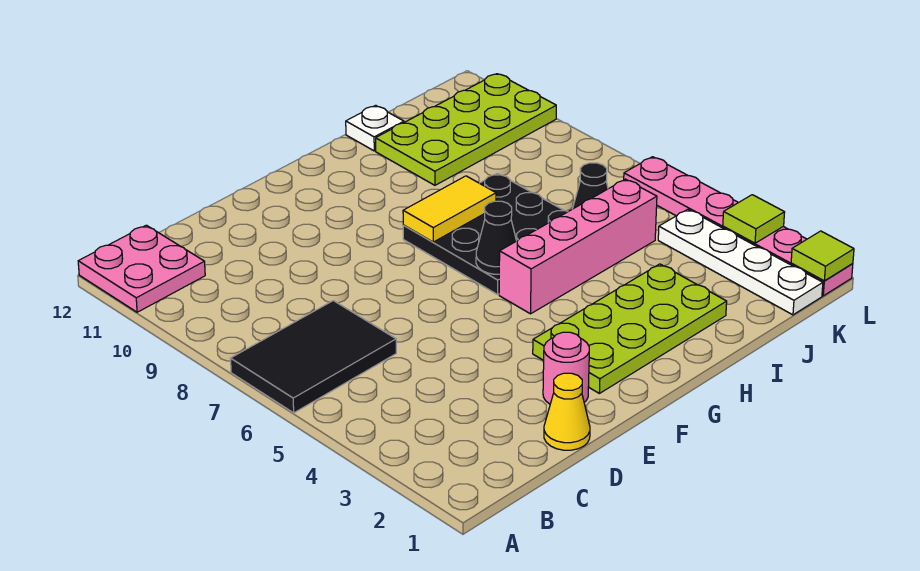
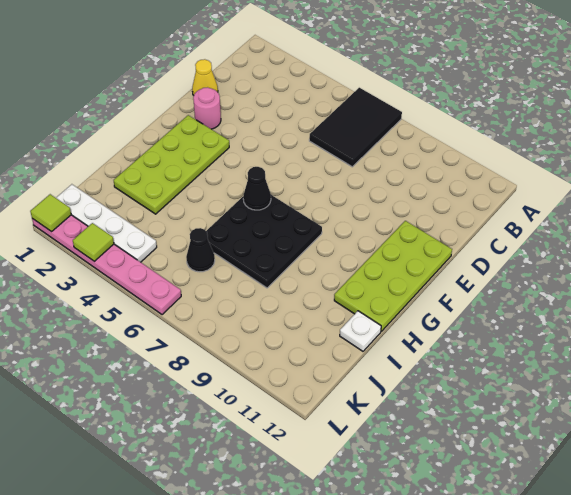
pink plate A11:B12 level 1 -> none
pink brick G5:J5 level 1 -> none
yellow tile G8:H8 level 2 -> none
lime plate I10:L11 level 1 -> lime plate E11:H12 level 1

